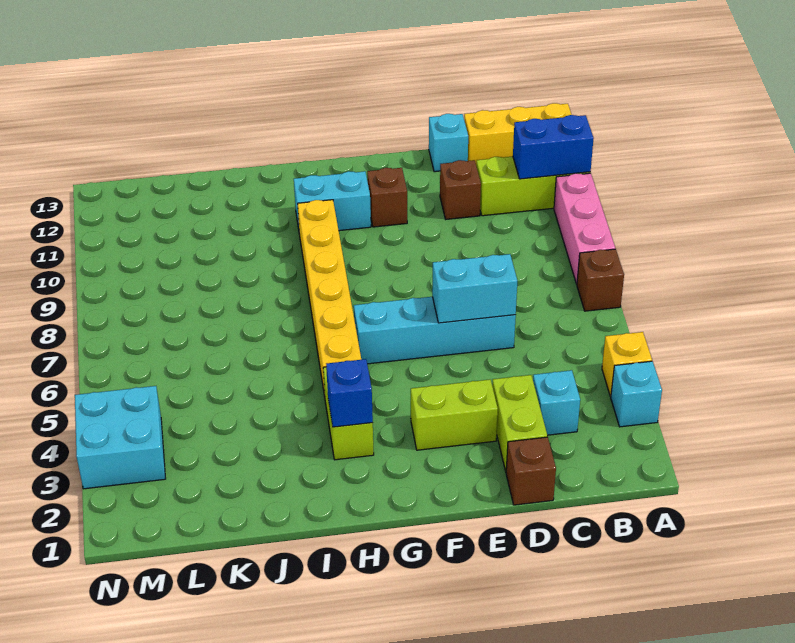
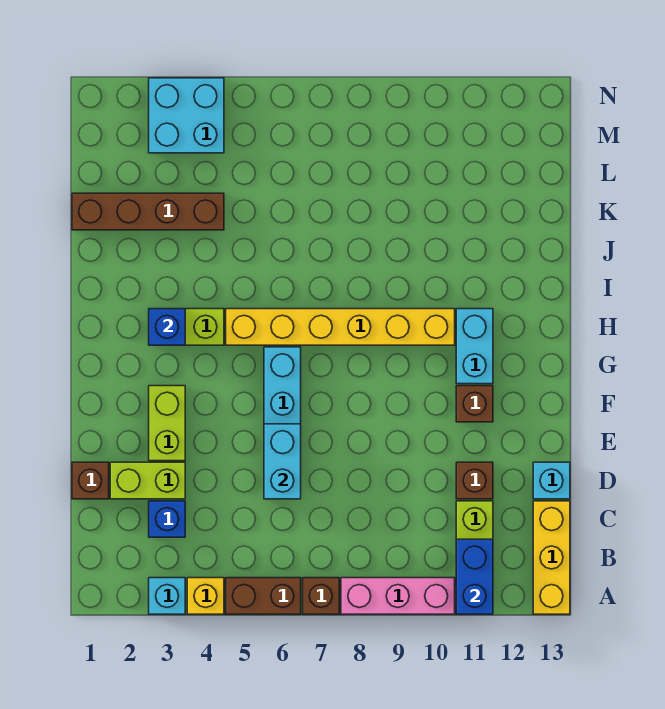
none -> brown brick A5:A6 level 1
cyan brick C3 level 1 -> blue brick C3 level 1
none -> brown brick K1:K4 level 1

